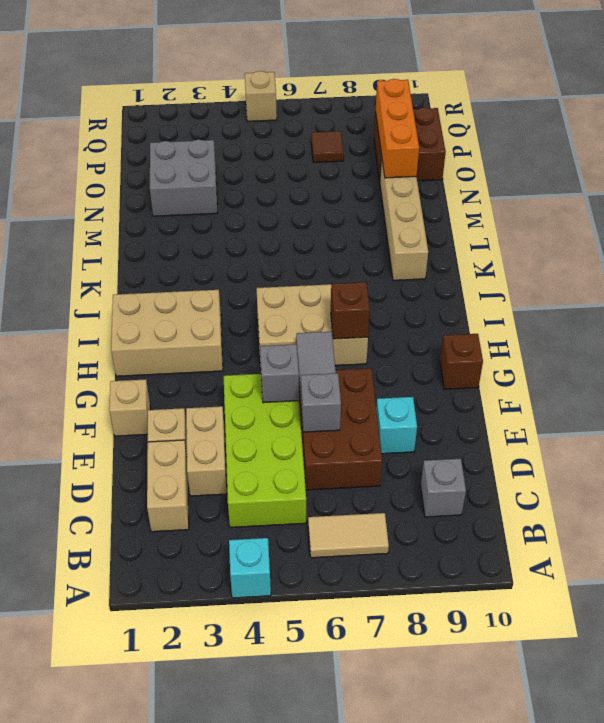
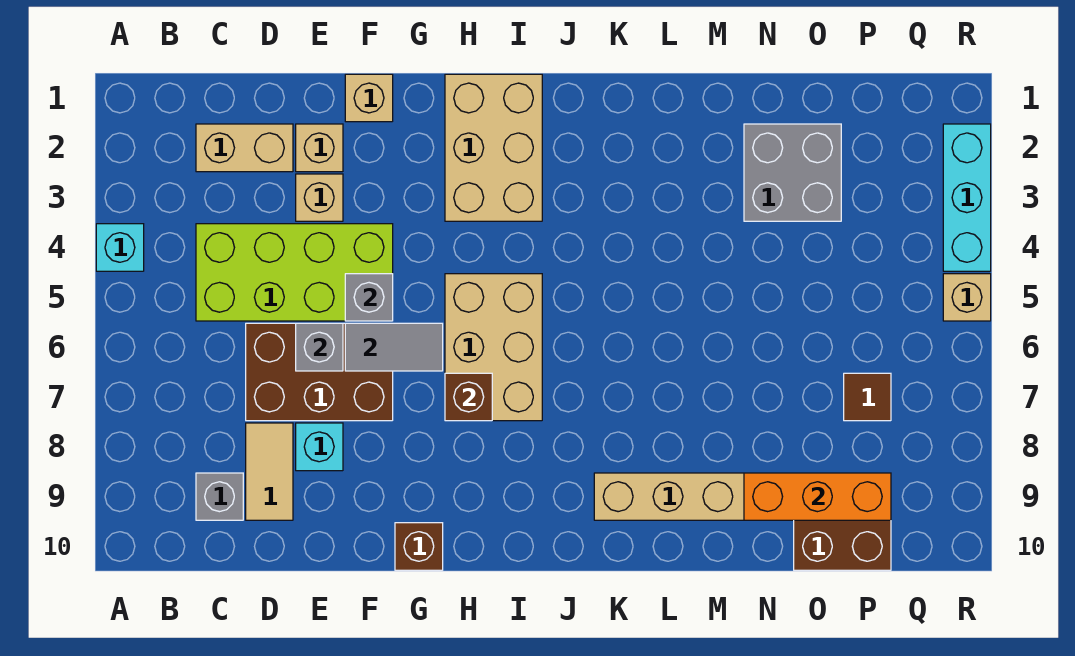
tan tile B6:B7 level 1 -> tan tile D8:D9 level 1
tan brick D3:E3 level 1 -> tan brick E3 level 1
none -> cyan brick R2:R4 level 1

